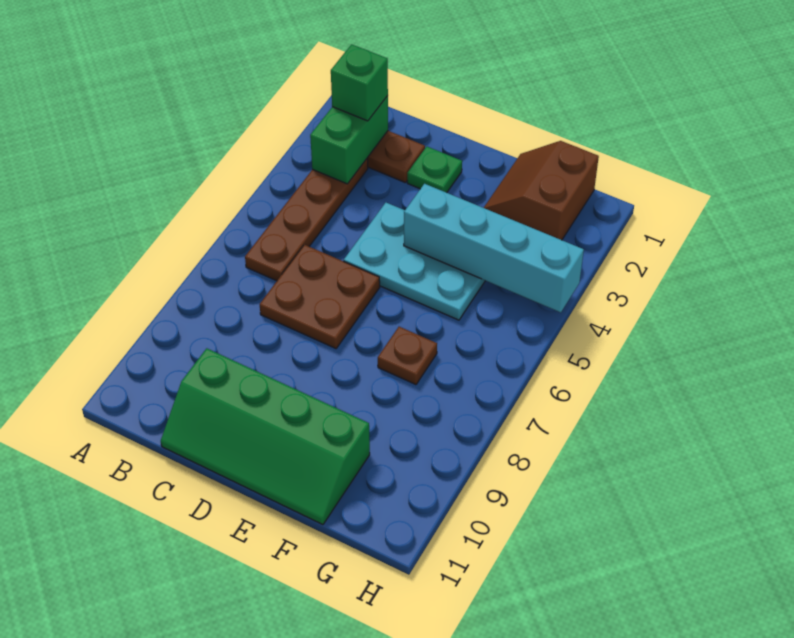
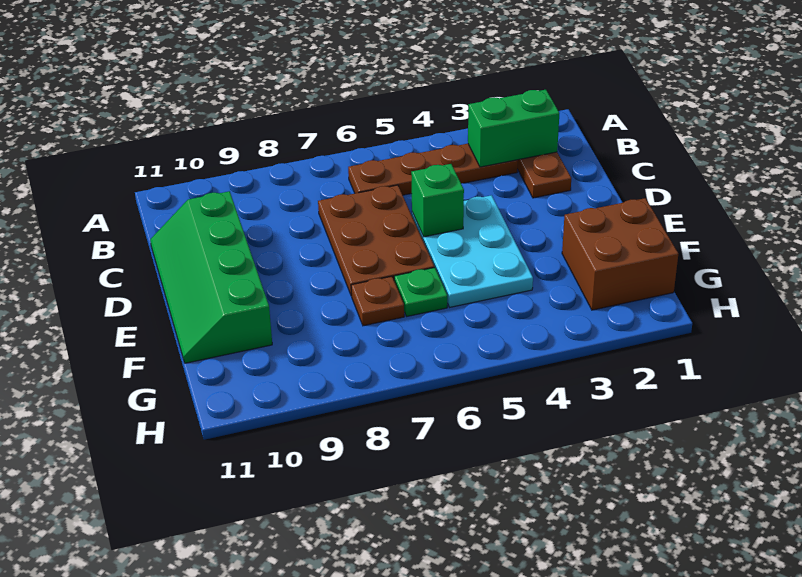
green brick B2 level 3 -> green brick D5 level 2
brown plate C6:D7 level 1 -> brown plate C6:E7 level 1
green plate D2 level 1 -> green plate F6 level 1
cyan brick E4:H4 level 2 -> none
brown slope F1:G2 level 1 top G -> brown brick F1:G2 level 1

